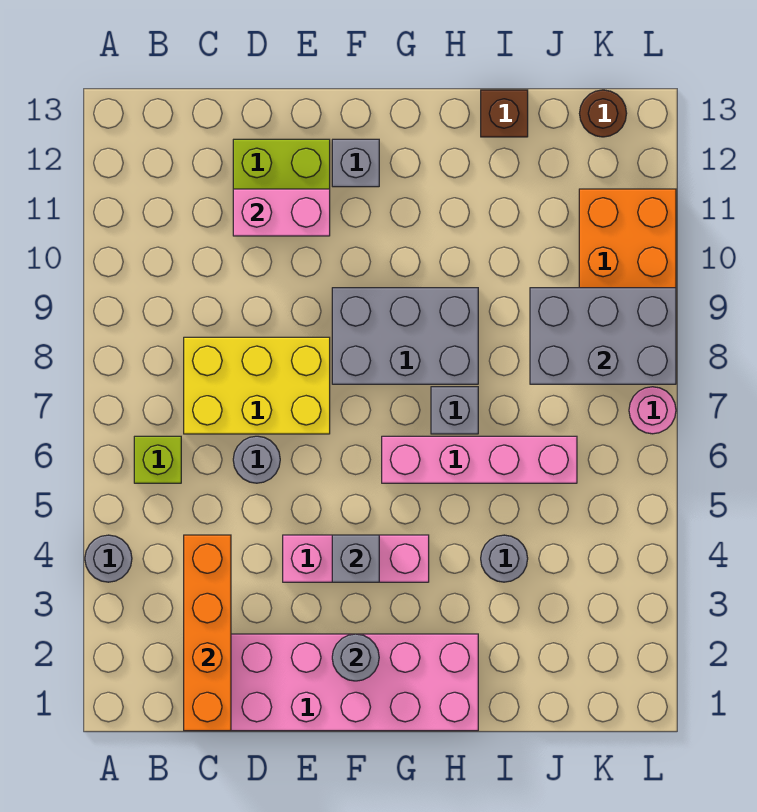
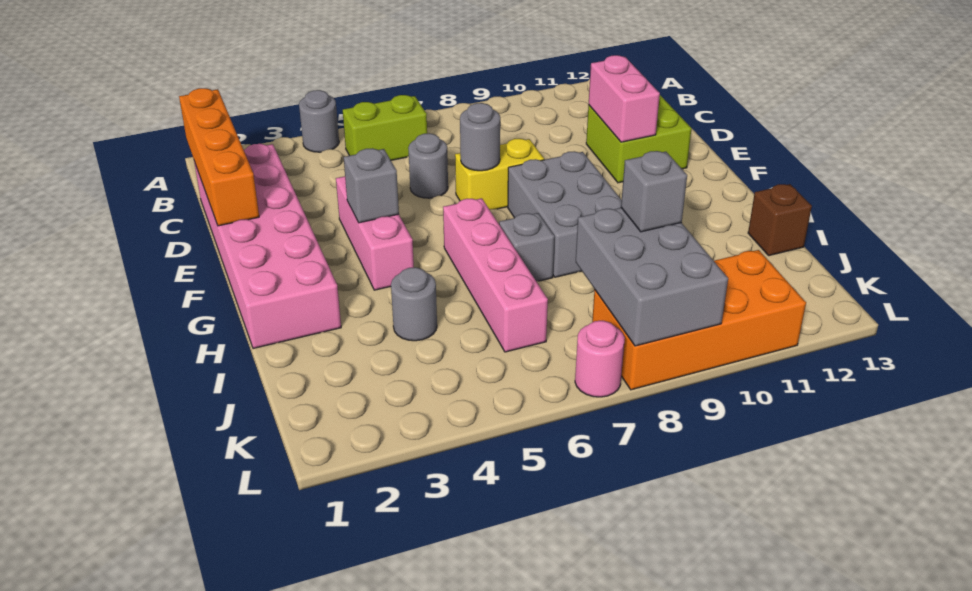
lime brick B6 level 1 -> lime brick B5:B6 level 1
orange brick C1:C4 level 2 -> orange brick B1:E1 level 2
yellow brick C7:E8 level 1 -> yellow brick E7:E8 level 1
grey round brick F2 level 2 -> grey round brick E7 level 2
grey brick F12 level 1 -> grey brick J9 level 3
brown round brick K13 level 1 -> none

